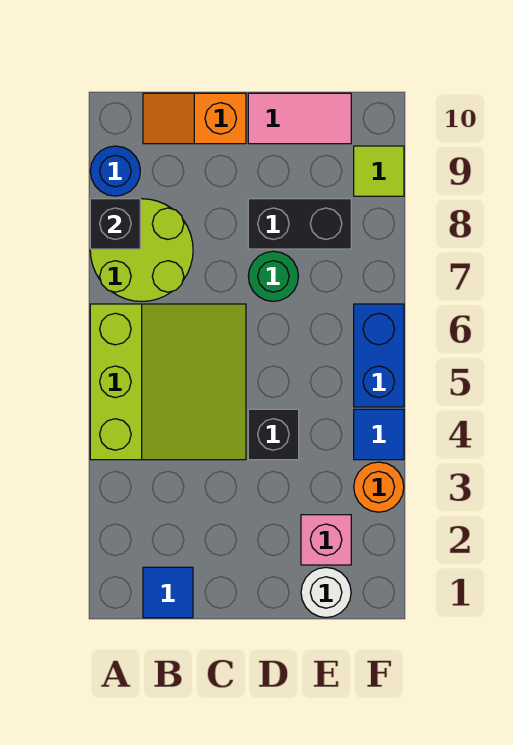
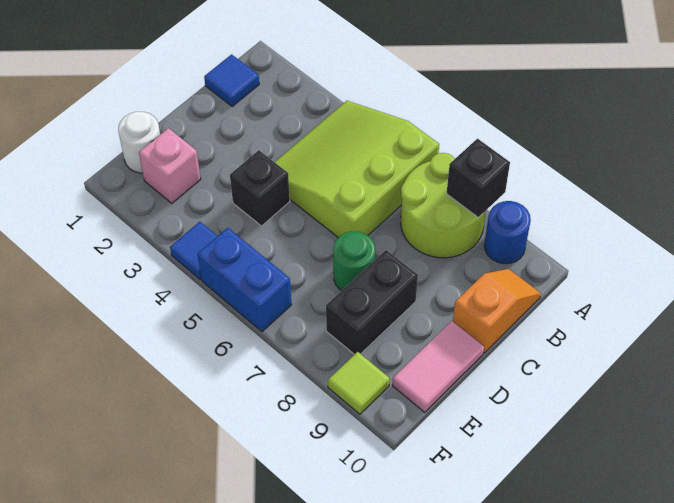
lime slope A4:C6 level 1 top A -> lime slope A4:C6 level 1 top 6
orange round brick F3 level 1 -> none

